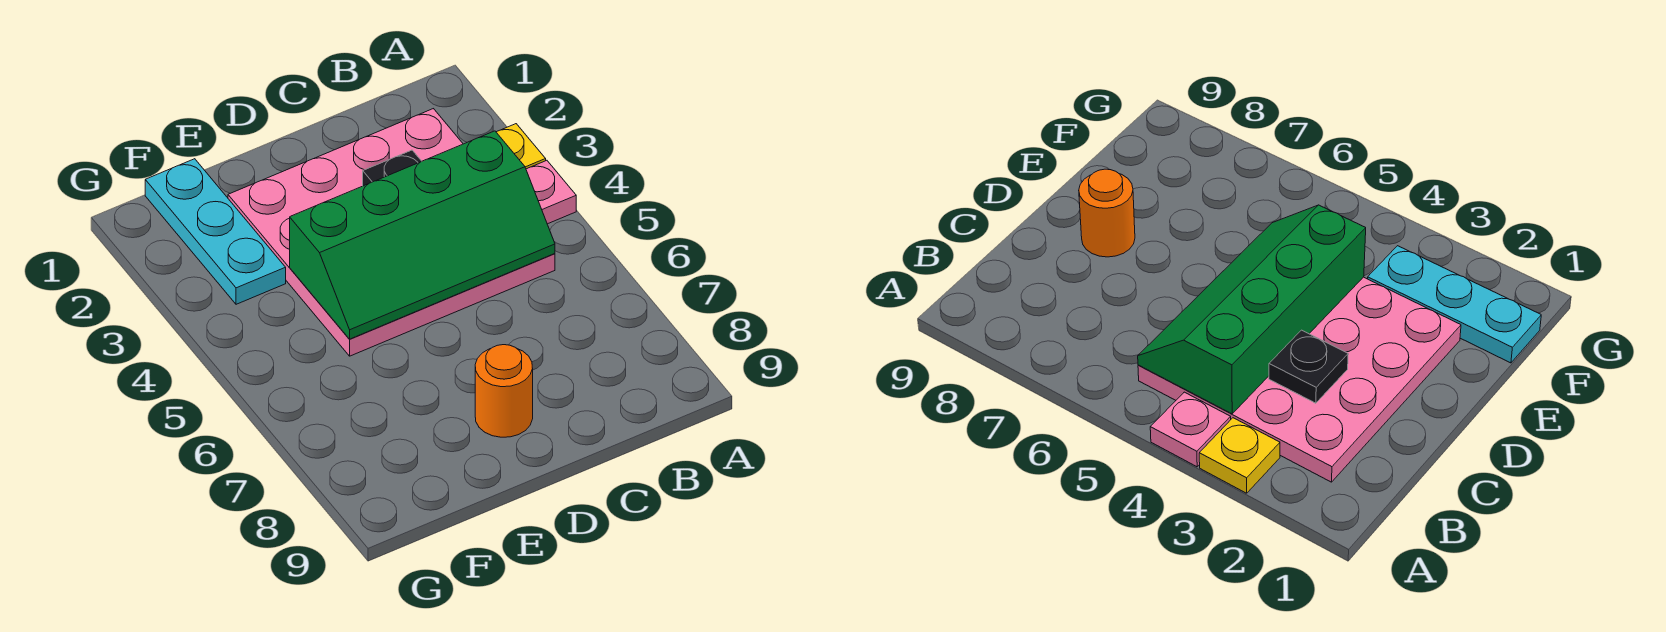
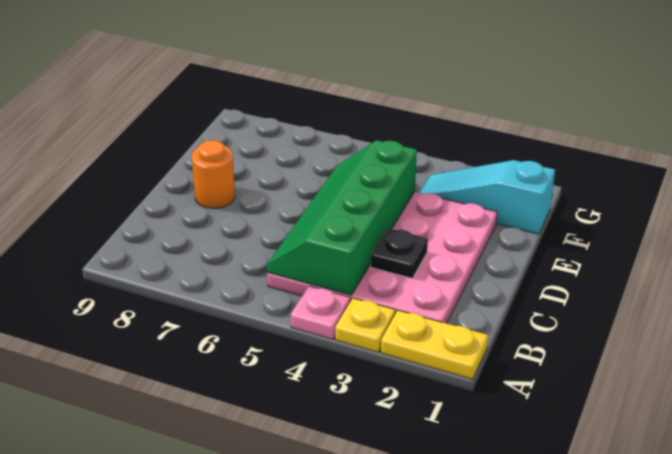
none -> yellow plate A1:A2 level 1
cyan plate F1:F3 level 1 -> cyan slope F1:F3 level 1 top 1

